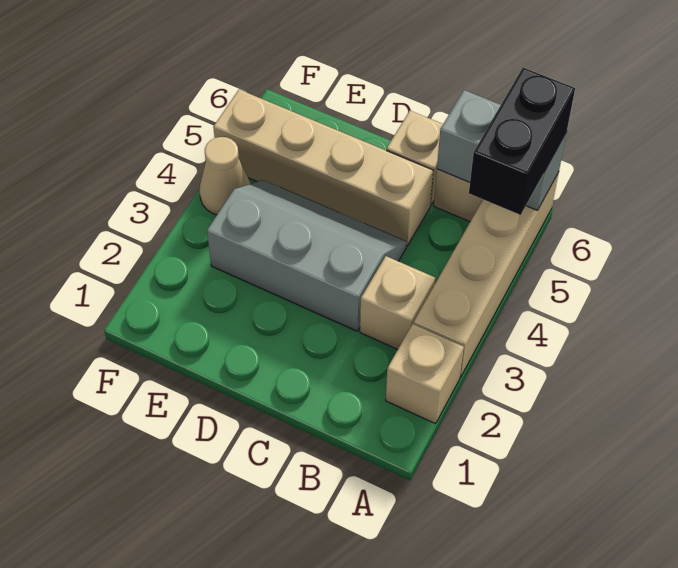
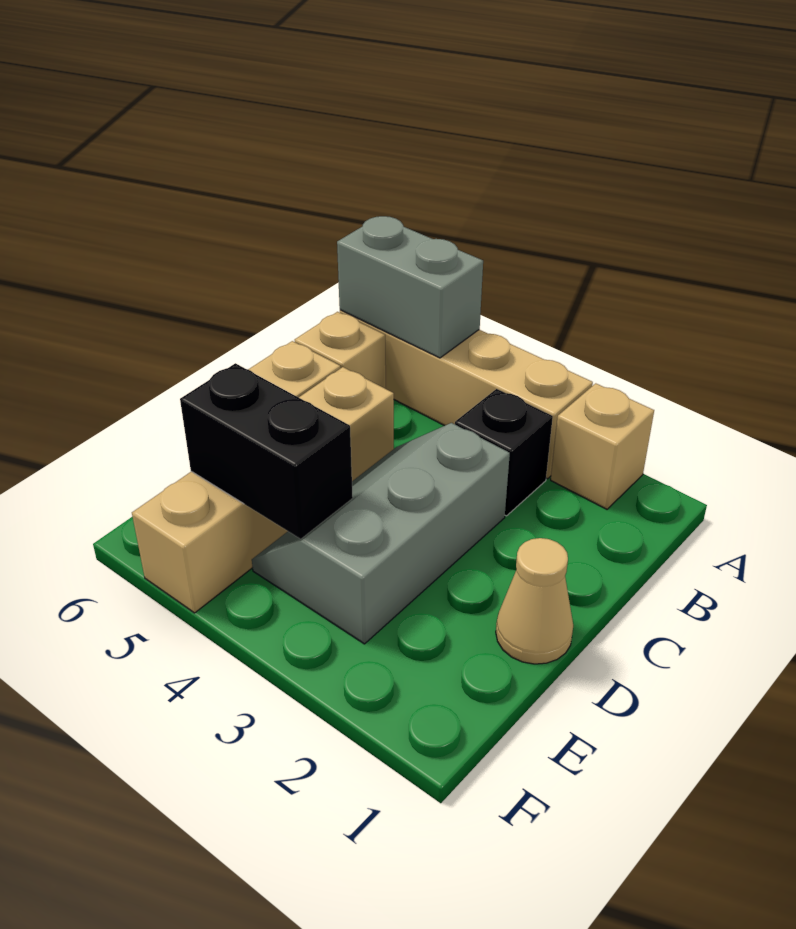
black brick A5:A6 level 3 -> black brick E4:E5 level 2
grey brick A6:B6 level 2 -> grey brick A5:A6 level 2
tan brick B3 level 1 -> black brick B3 level 1
tan cone F4 level 1 -> tan cone D1 level 1

